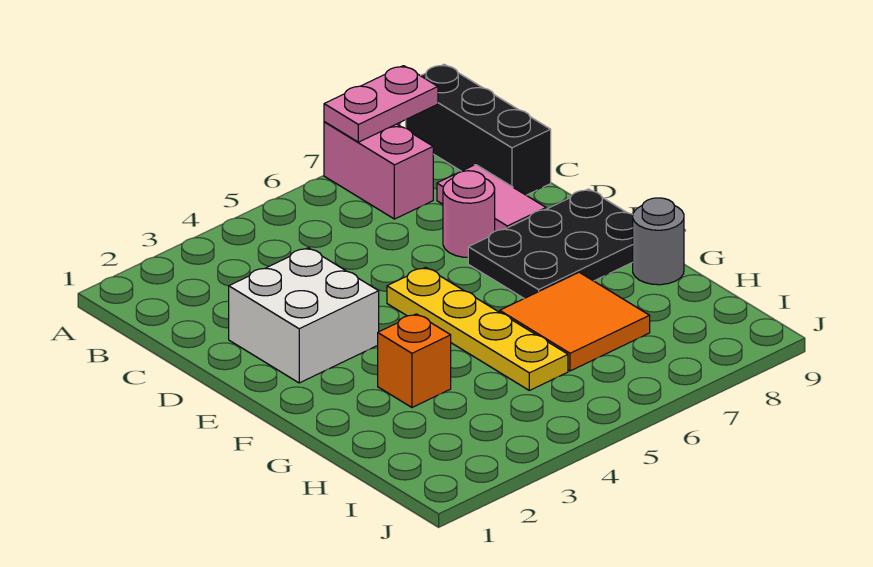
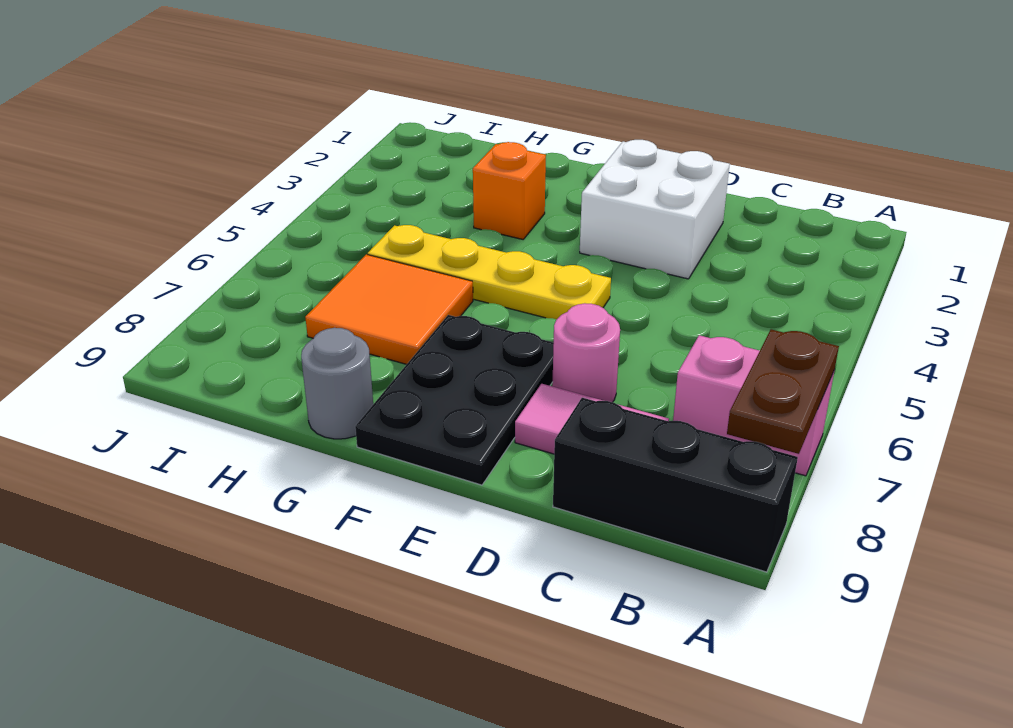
pink plate A7:A8 level 2 -> brown plate A7:A8 level 2

